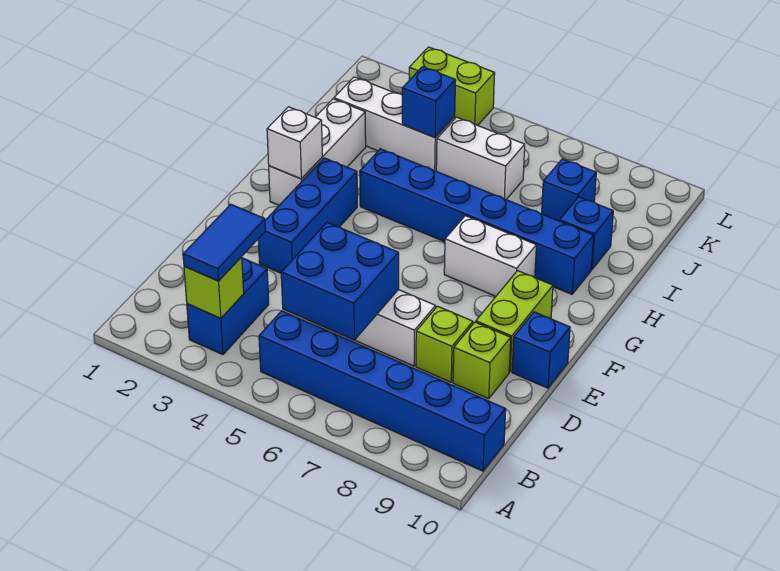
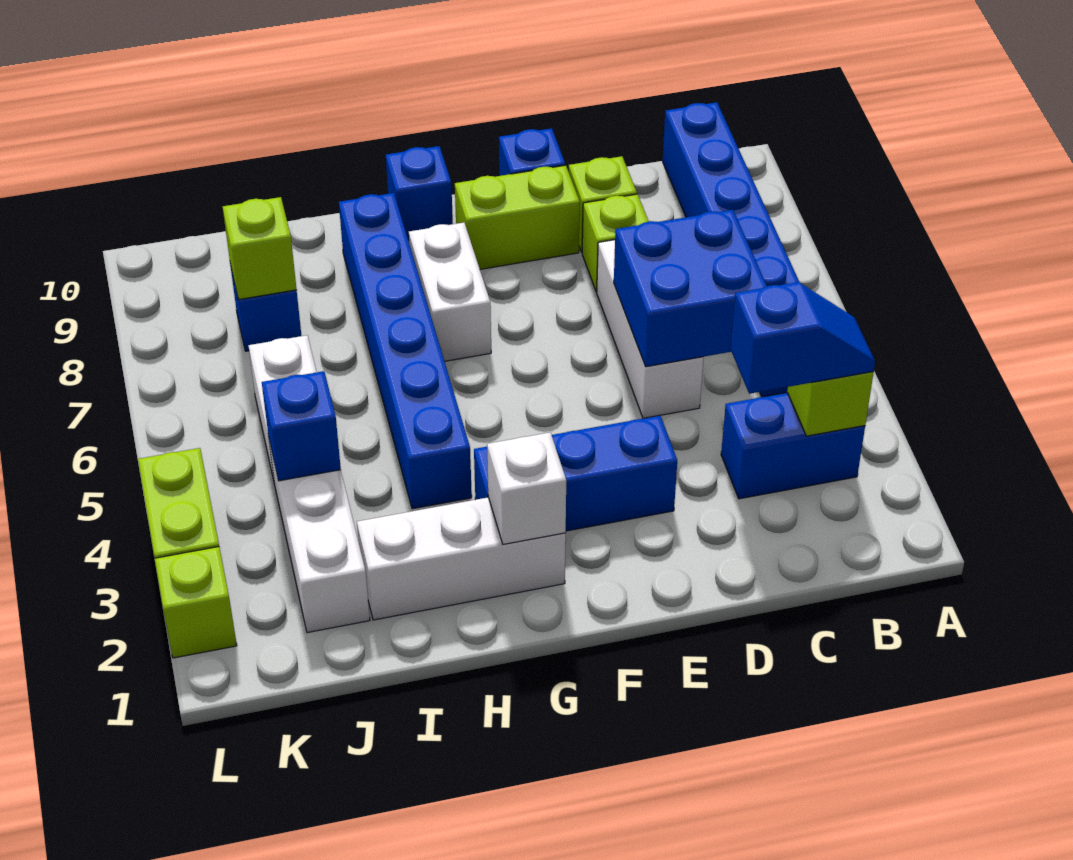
blue tile B3:C3 level 3 -> blue slope B3:C3 level 3 top C
blue brick I9 level 1 -> blue brick G10 level 1
none -> lime brick J8 level 2
none -> lime brick L2 level 1

